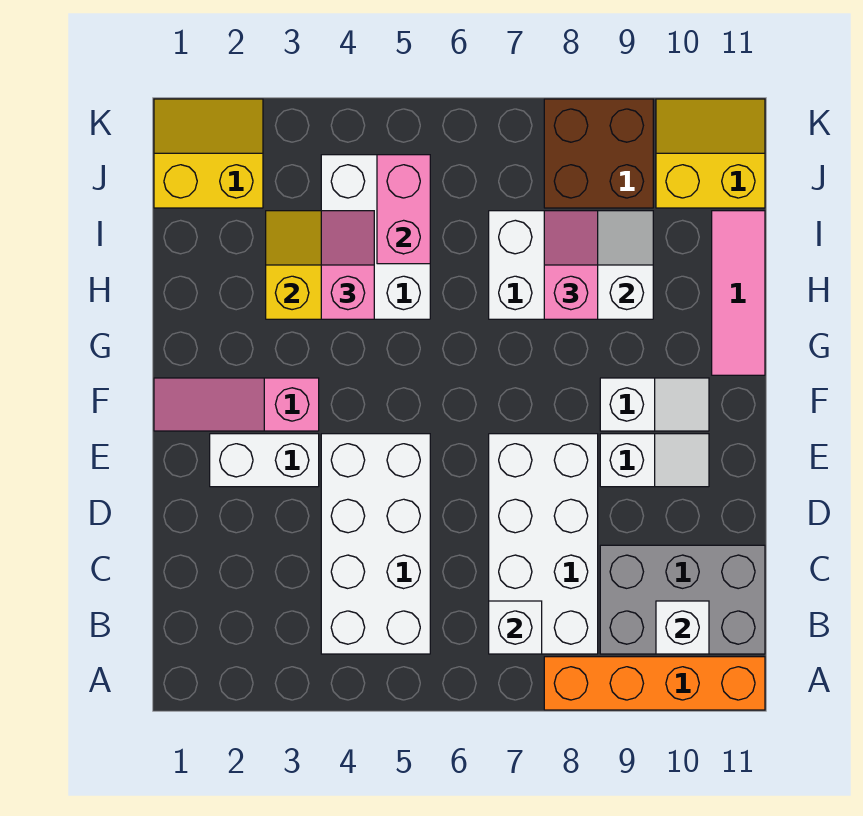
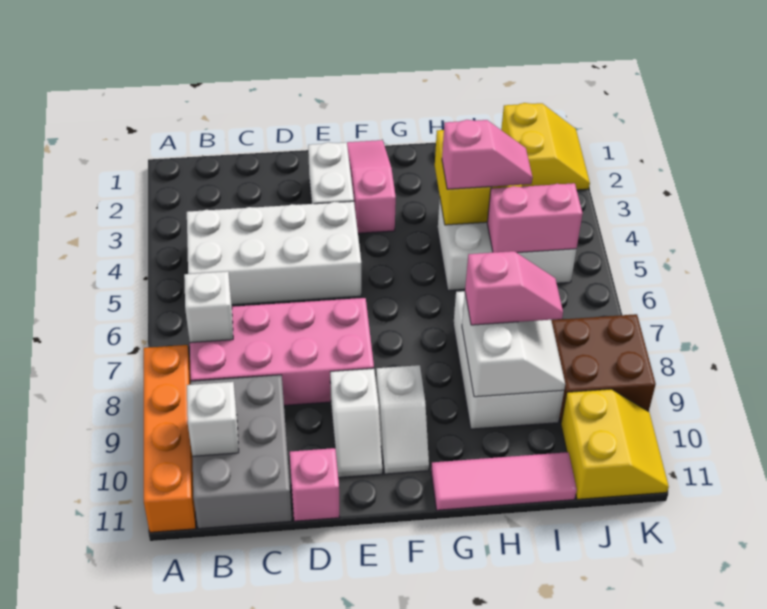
white brick B7:E8 level 1 -> pink brick B7:E8 level 1
none -> pink brick D11 level 1

